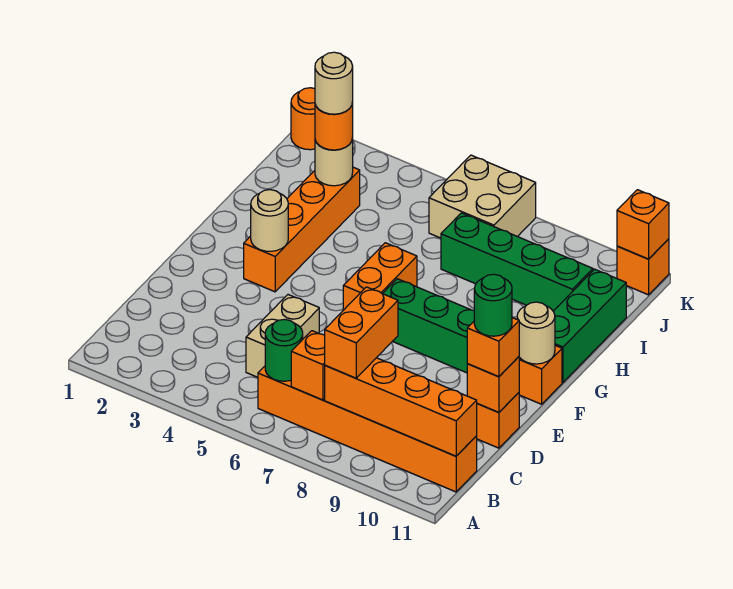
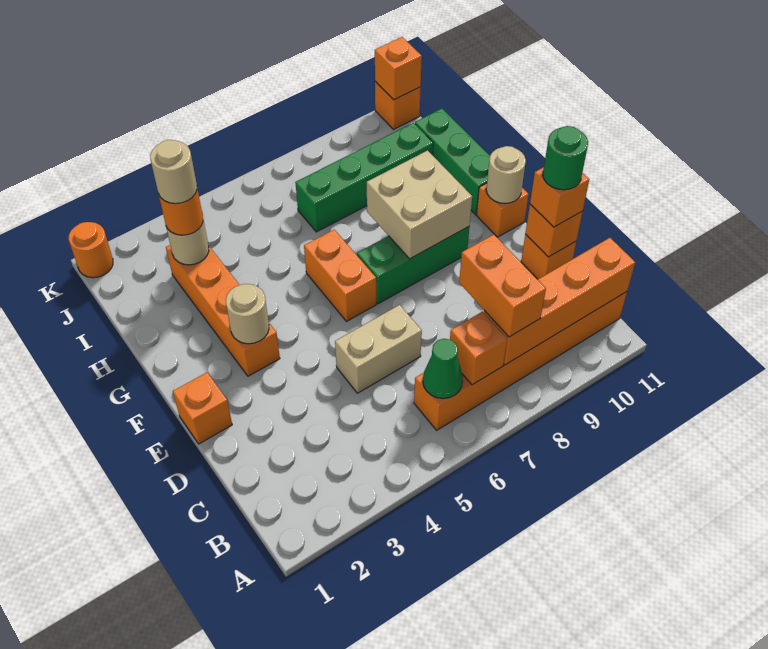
green round brick B6 level 2 -> green cone B6 level 2
tan brick C5:D5 level 1 -> tan brick D5:D6 level 1
none -> orange brick E1 level 1
tan brick J6:K7 level 1 -> tan brick F8:G9 level 2

